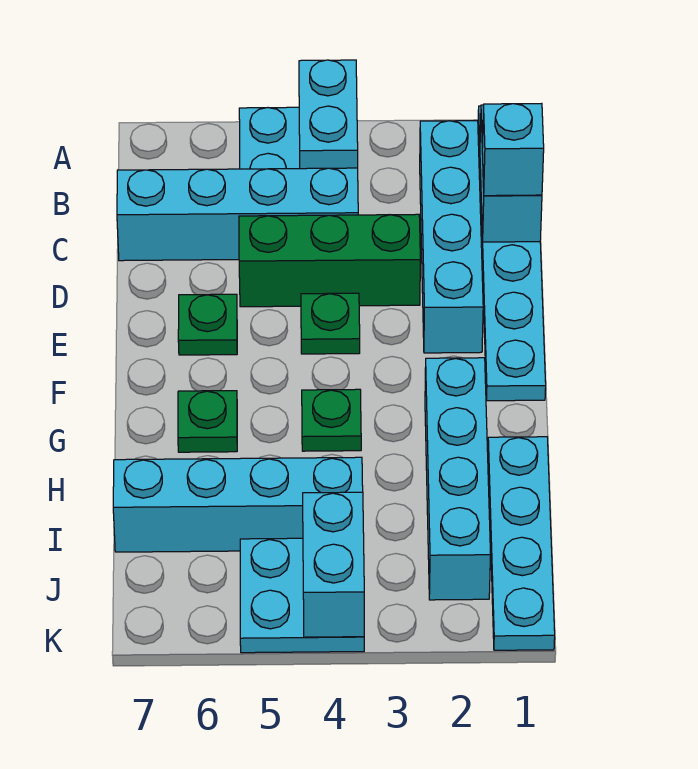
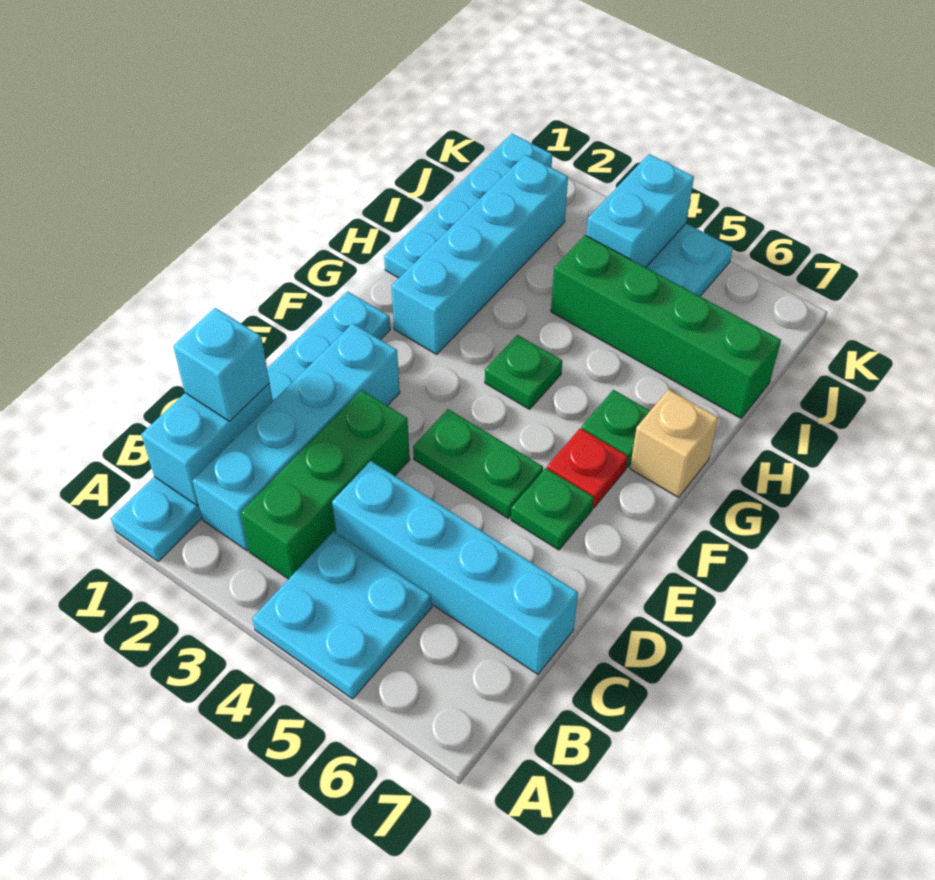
cyan brick A4:B4 level 2 -> none
green brick D3:D5 level 1 -> green brick B3:D3 level 1
green plate E4 level 1 -> green plate E4:E5 level 1
none -> red plate F6 level 1
none -> tan brick G7 level 1
cyan brick I4:I7 level 1 -> green brick I4:I7 level 1

